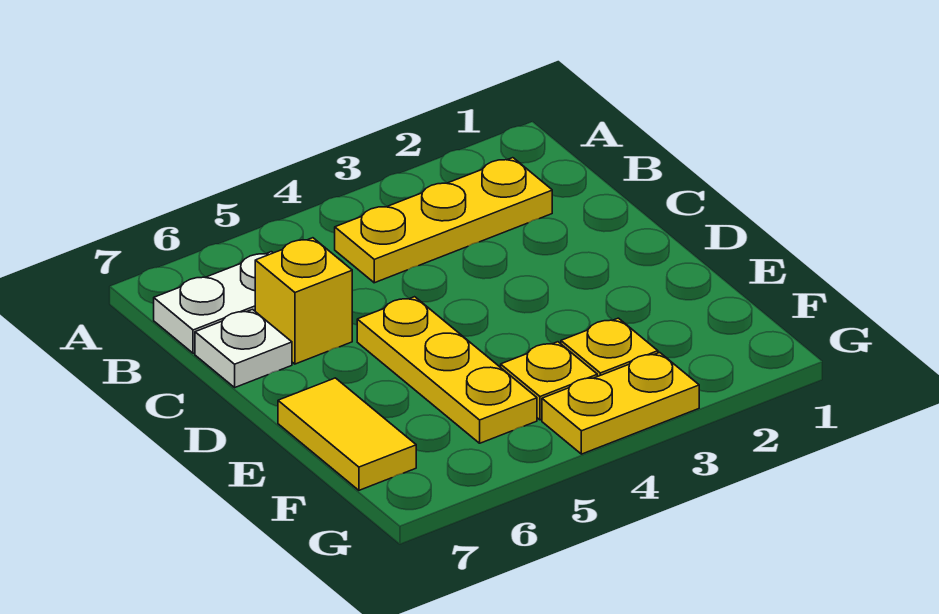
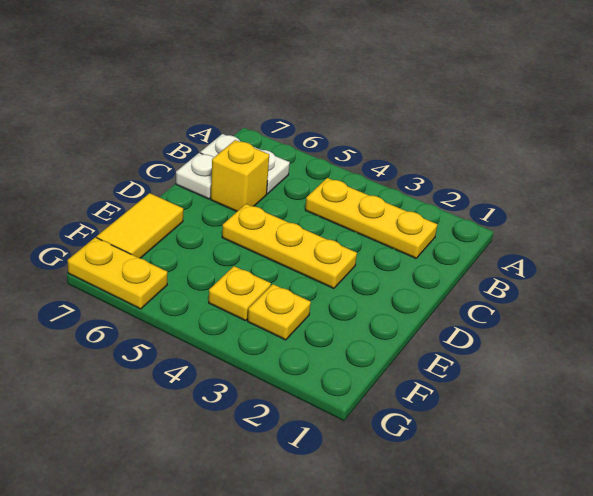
yellow plate D5:F5 level 1 -> yellow plate D3:D5 level 1
yellow plate G3:G4 level 1 -> yellow plate G6:G7 level 1

